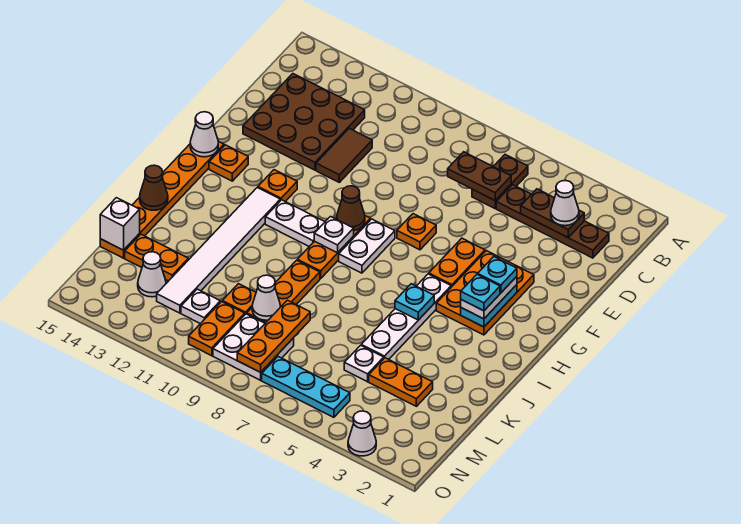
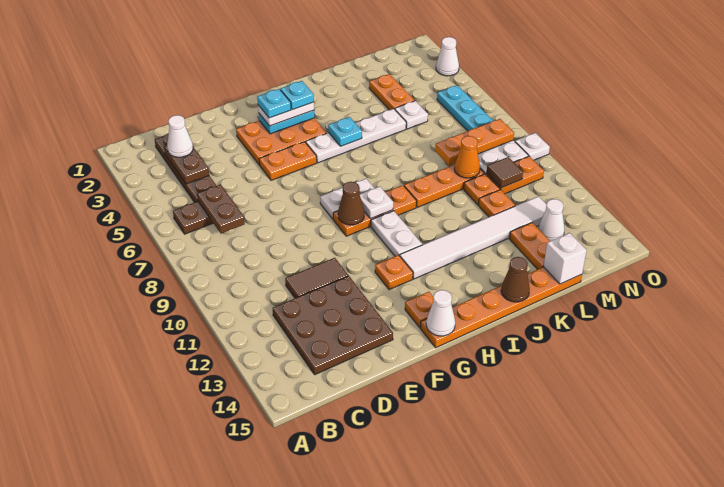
orange plate F7 level 1 -> orange plate L11 level 1
white cone L9 level 2 -> orange cone L9 level 2
none -> brown tile M10 level 2
white plate M11 level 1 -> white plate O9 level 1

